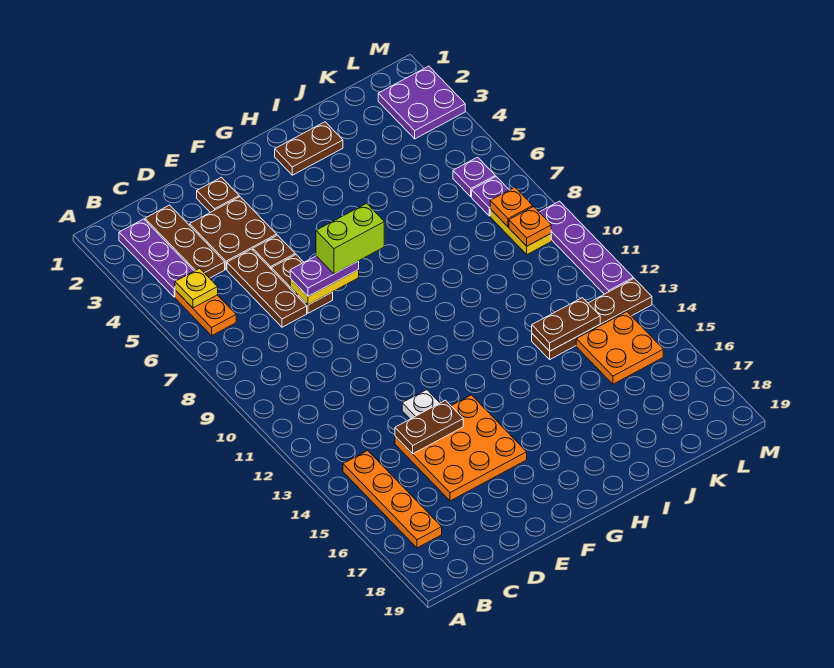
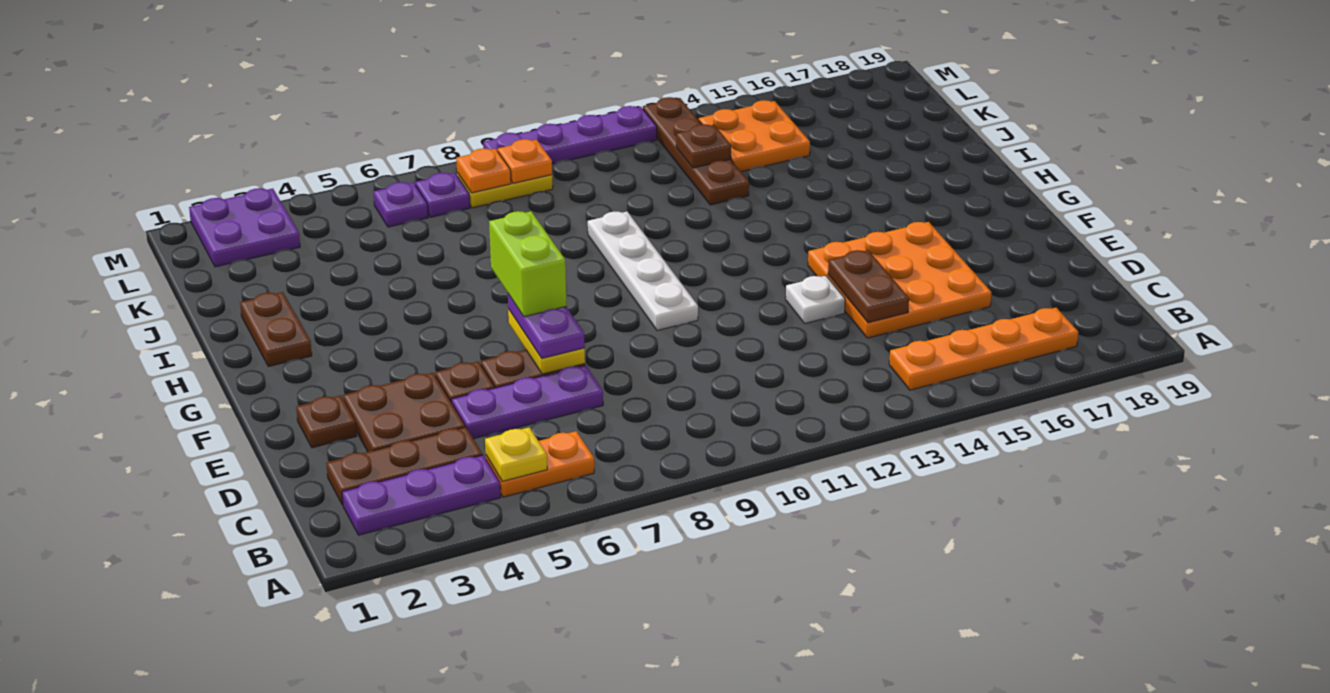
brown plate D5:D7 level 1 -> purple plate D5:D7 level 1
none -> white plate F10:I10 level 1
brown plate J13:K13 level 2 -> brown plate K13 level 2

